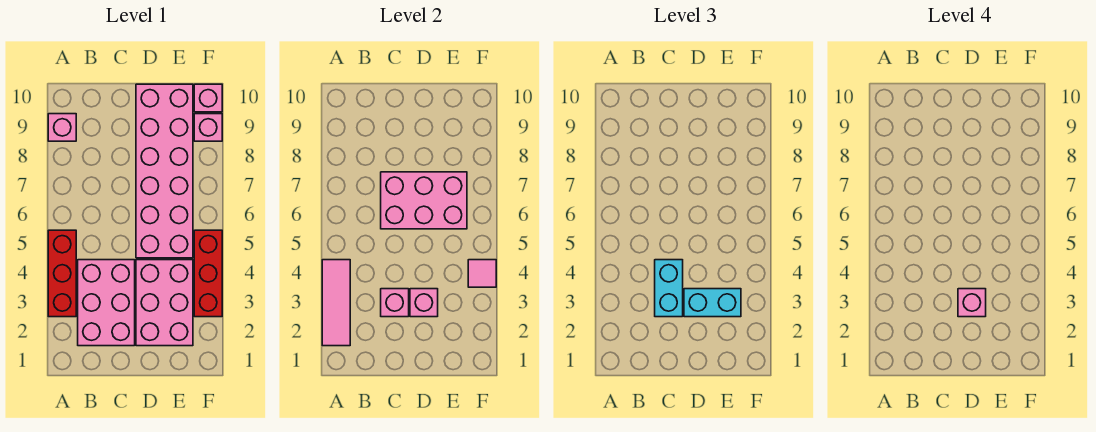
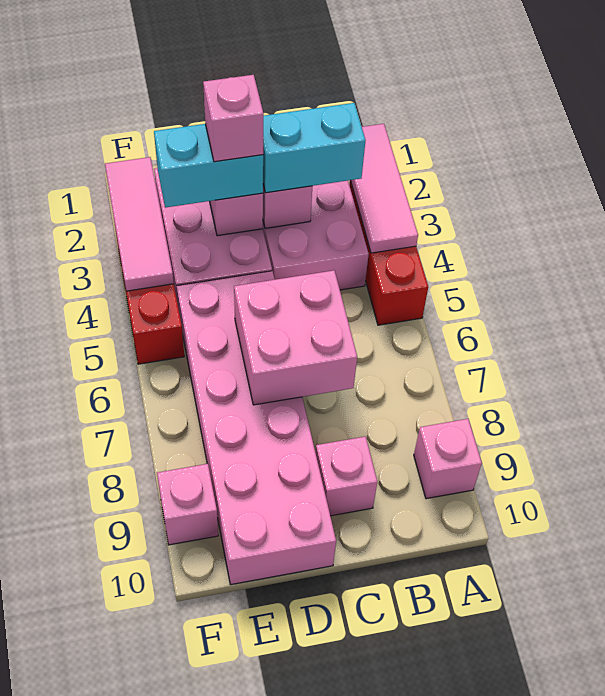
cyan brick C3:C4 level 3 -> cyan brick B3:C3 level 3
pink brick C6:E7 level 2 -> pink brick C6:D7 level 2
pink tile F4 level 2 -> pink tile F2:F4 level 2
pink brick F10 level 1 -> pink brick C9 level 1

